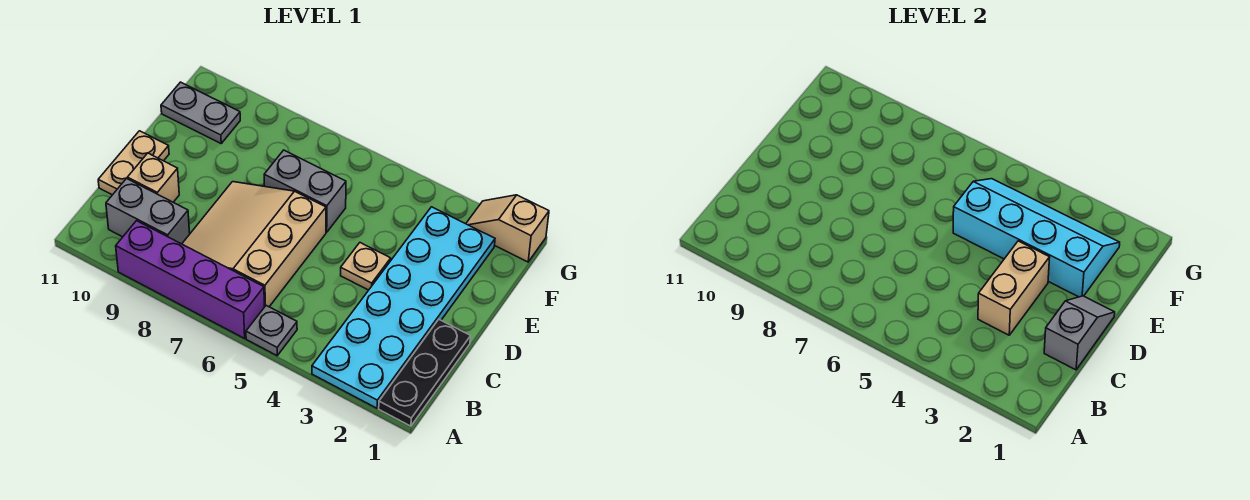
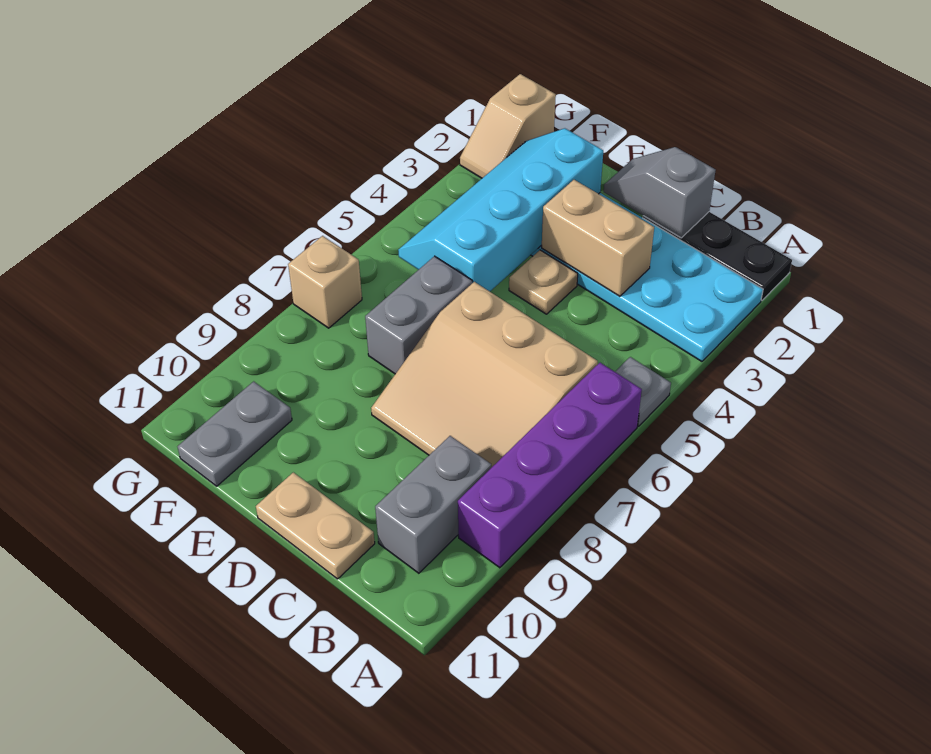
tan brick C10 level 1 -> tan brick G7 level 1

